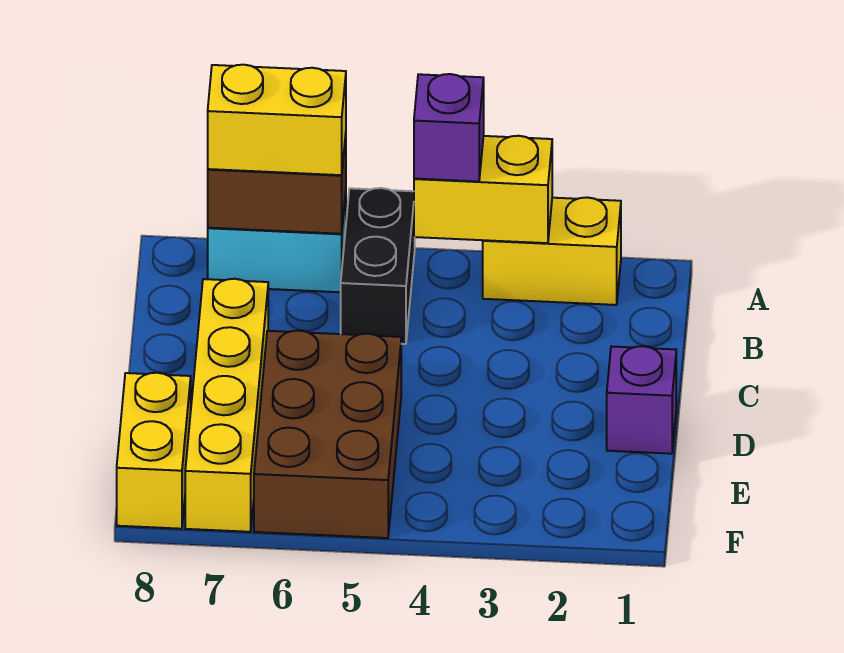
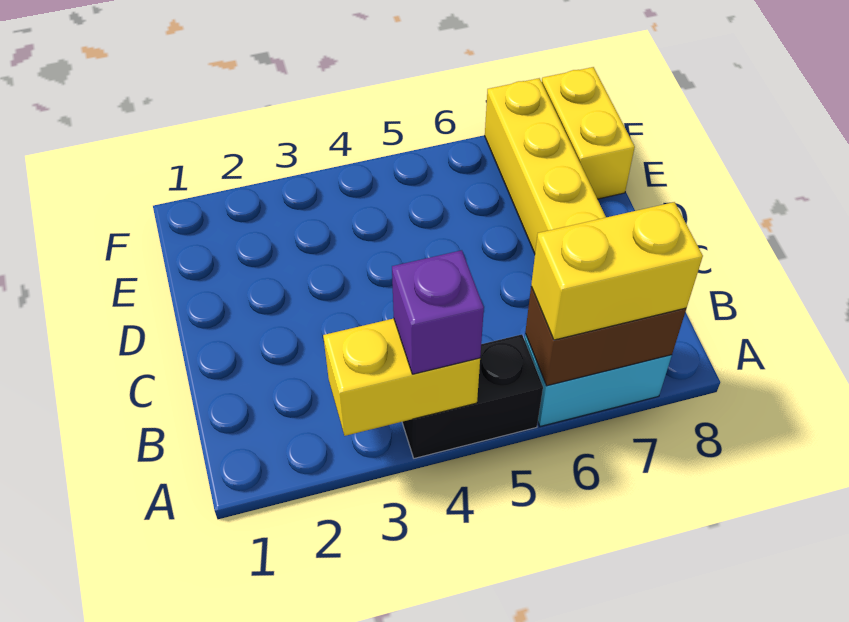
yellow brick A2:A3 level 1 -> none
black brick A5:B5 level 1 -> black brick A4:A5 level 1
purple brick D1 level 1 -> none
brown brick D5:F6 level 1 -> none

